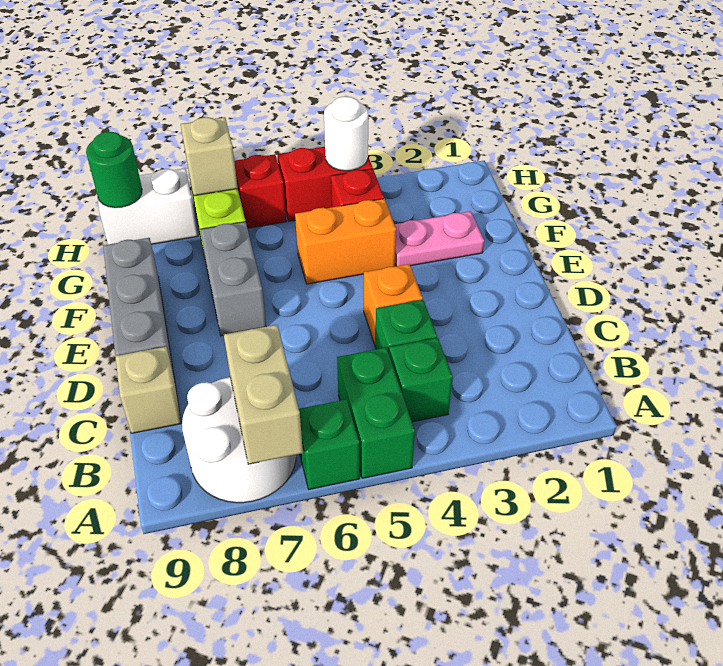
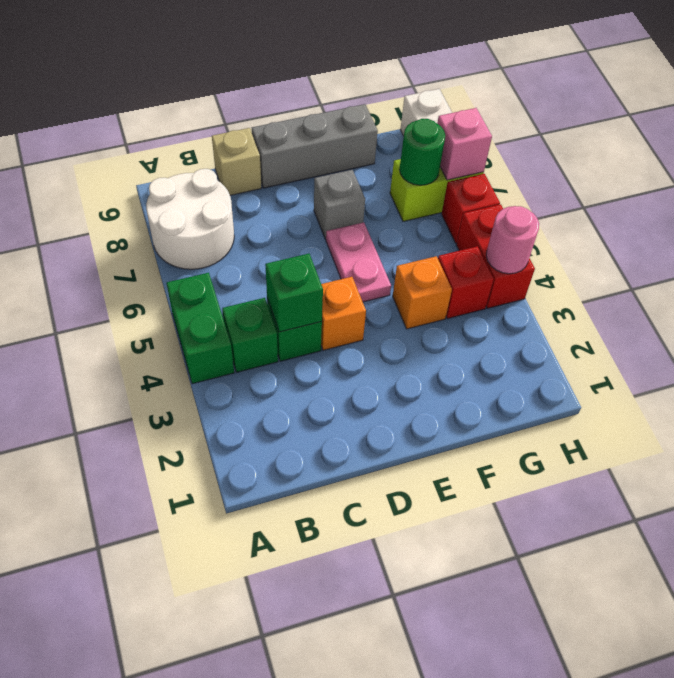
green brick A5:B5 level 1 -> green brick A4:A5 level 1
green brick A6 level 1 -> green brick C4 level 2
tan brick A7:B7 level 2 -> none
grey brick E7:F7 level 1 -> grey brick E7 level 1
pink plate F2:F3 level 1 -> pink plate E5:E6 level 1
orange brick F4:F5 level 1 -> orange brick F4 level 1
white round brick H4 level 2 -> pink round brick H4 level 2
tan brick H7 level 2 -> pink brick H7 level 2
green round brick H9 level 2 -> green round brick G7 level 2

